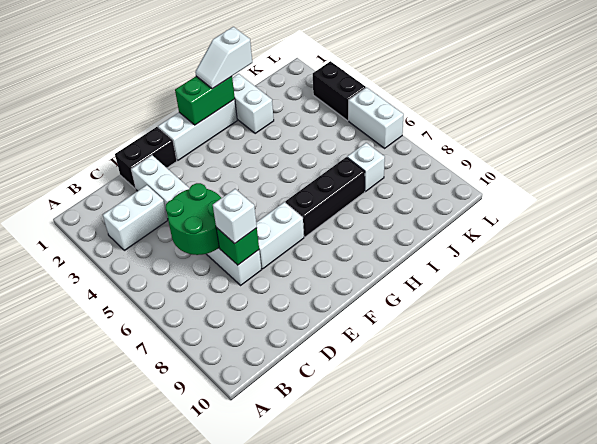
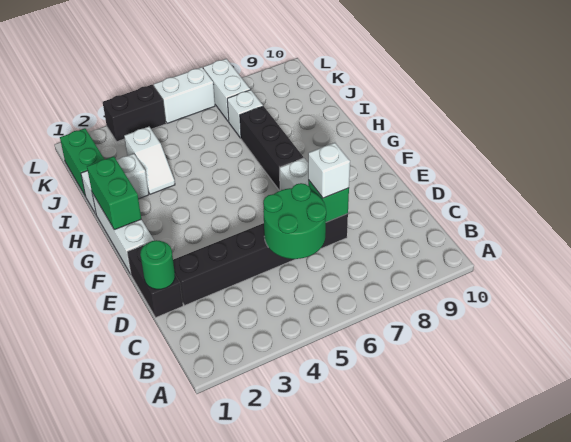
white brick B3:C3 level 1 -> white brick K7:L7 level 1
none -> green round brick D1 level 2
white brick D2:D7 level 1 -> black brick D2:D7 level 1
white slope H1:I1 level 3 top I -> white slope I3:J3 level 1 top J
none -> green brick J1:K1 level 1

